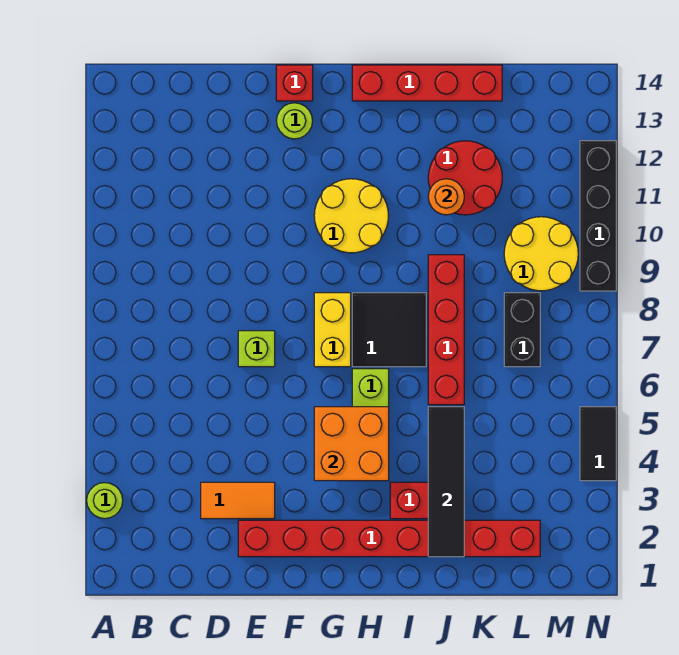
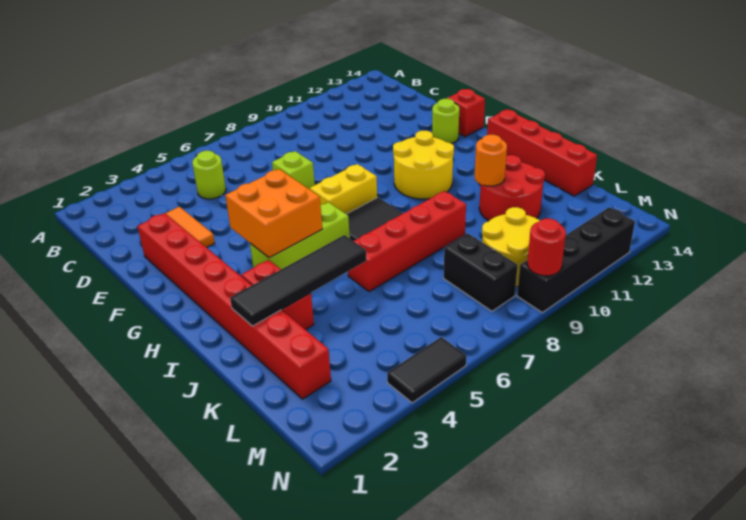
lime round brick A3 level 1 -> lime round brick C5 level 1
black brick L7:L8 level 1 -> black brick L8:M8 level 1
none -> red round brick N9 level 2

